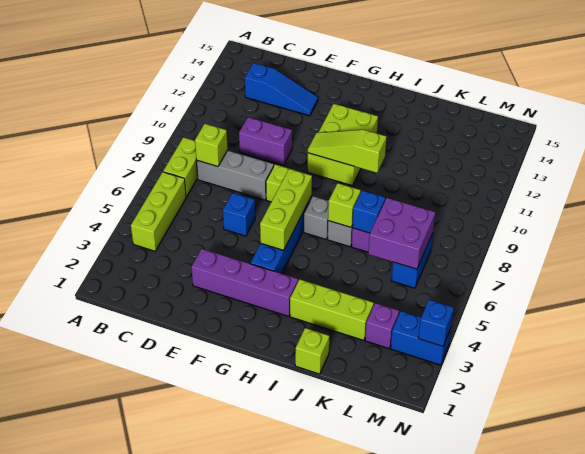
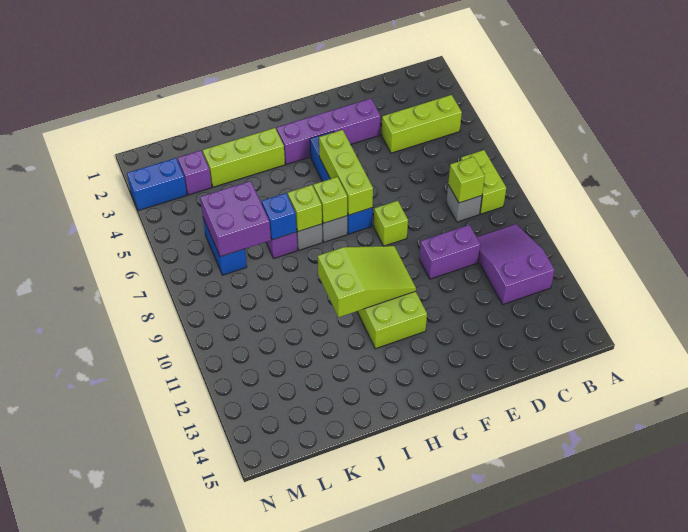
lime brick B4:B6 level 1 -> lime brick B4:D4 level 1
none -> purple slope B10:C12 level 1 top 12
grey brick C8:E8 level 1 -> grey brick C8 level 1
blue slope C13:E13 level 1 top C -> none
blue brick E6 level 1 -> none
lime slope G10:I10 level 2 top I -> lime slope G10:I11 level 2 top I
lime brick J1 level 1 -> lime brick H7 level 2
blue brick N3 level 2 -> none

